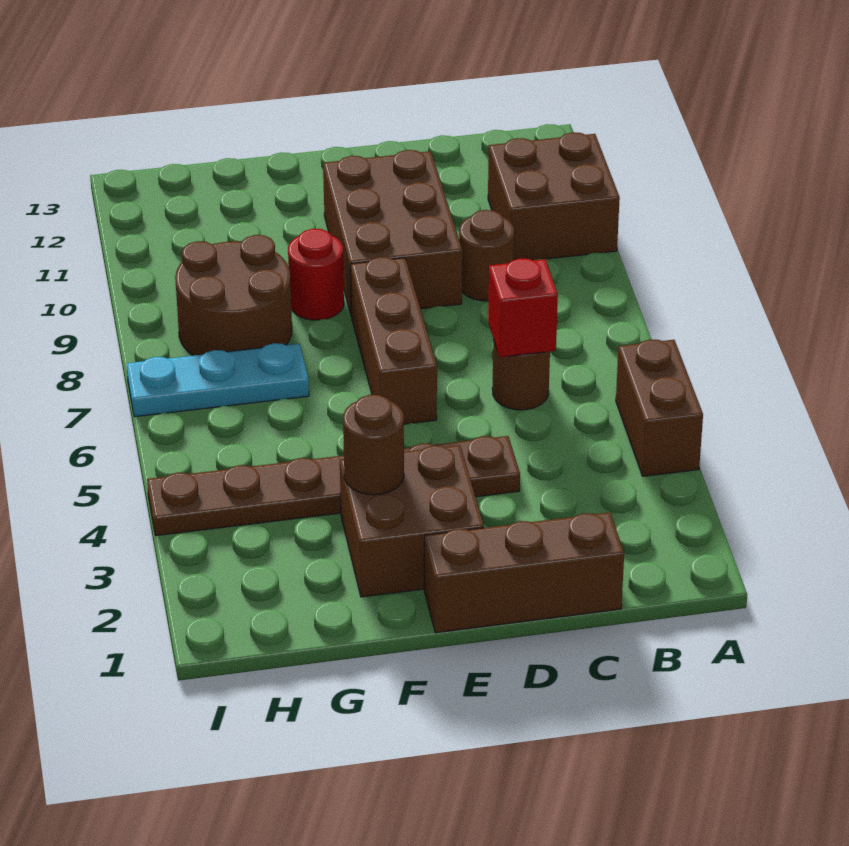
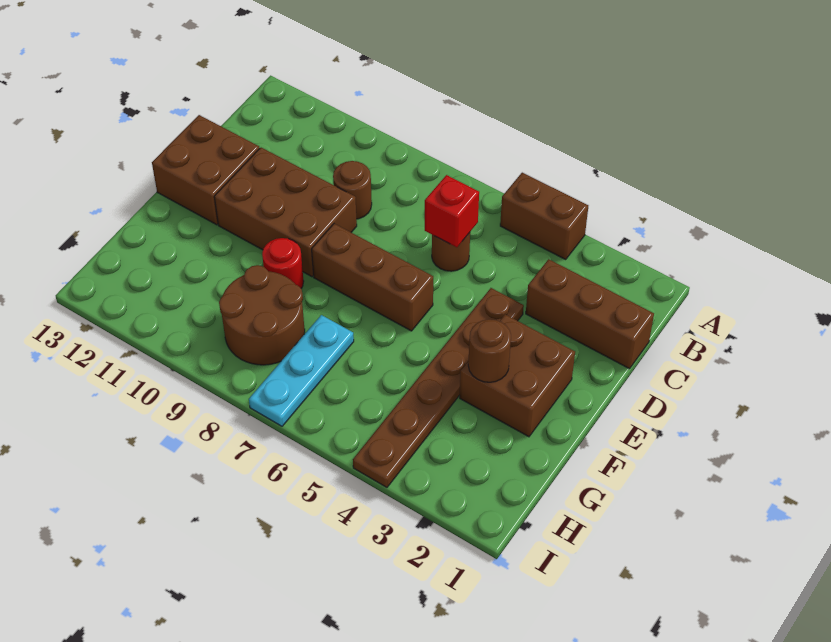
brown brick A10:B11 level 1 -> brown brick D12:E13 level 1
brown brick C1:E1 level 1 -> brown brick C1:C3 level 1

